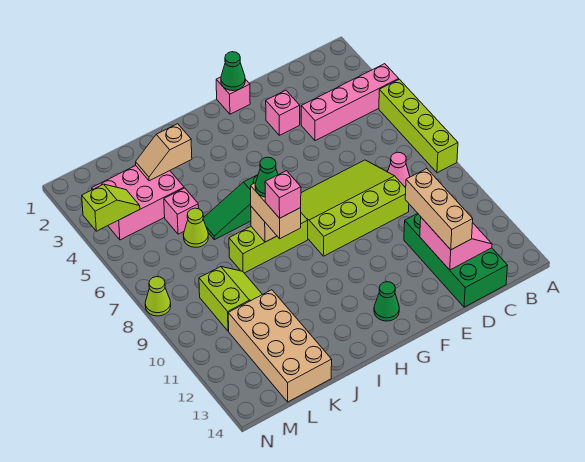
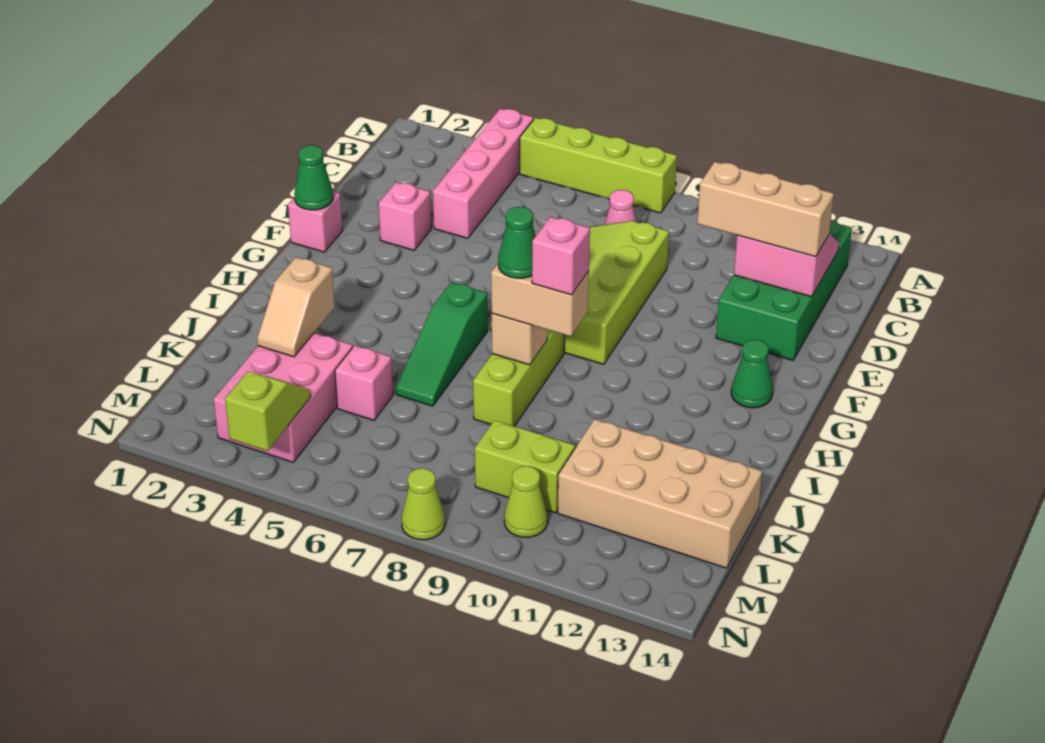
green brick C11:D14 level 1 -> green brick B12:E13 level 1
lime cone K6 level 1 -> lime cone M10 level 1

